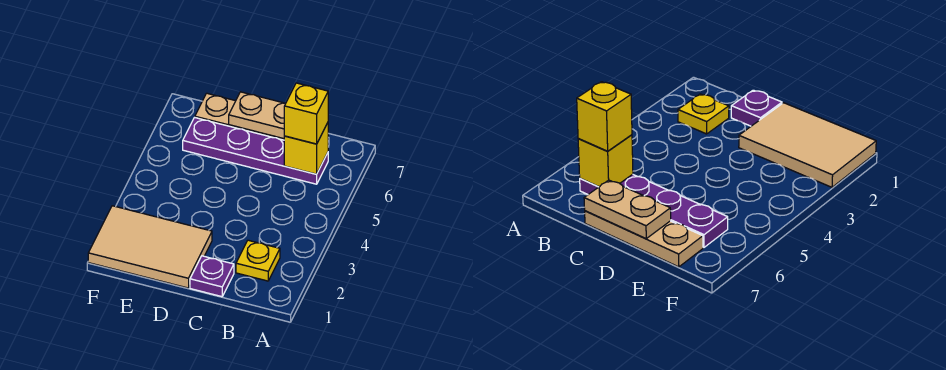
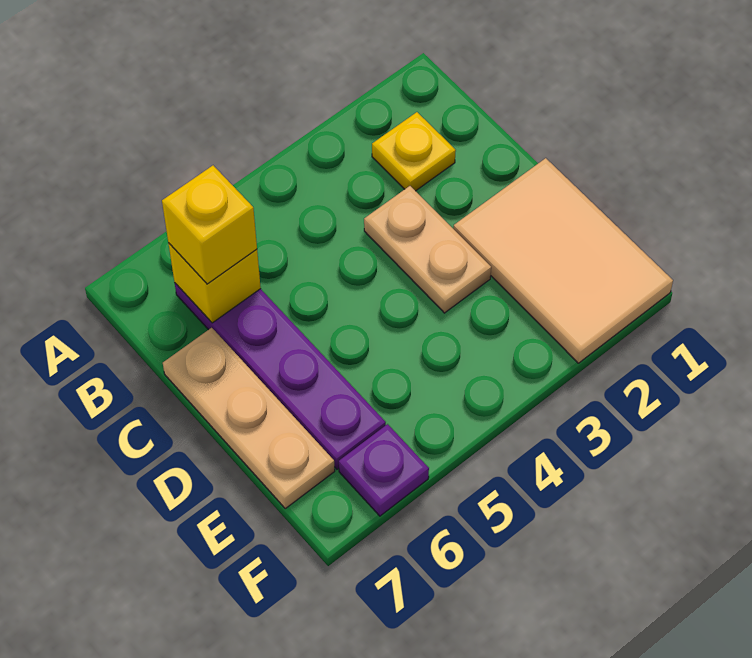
purple plate C1 level 1 -> purple plate F6 level 1
tan plate C7:D7 level 2 -> tan plate C3:D3 level 1

